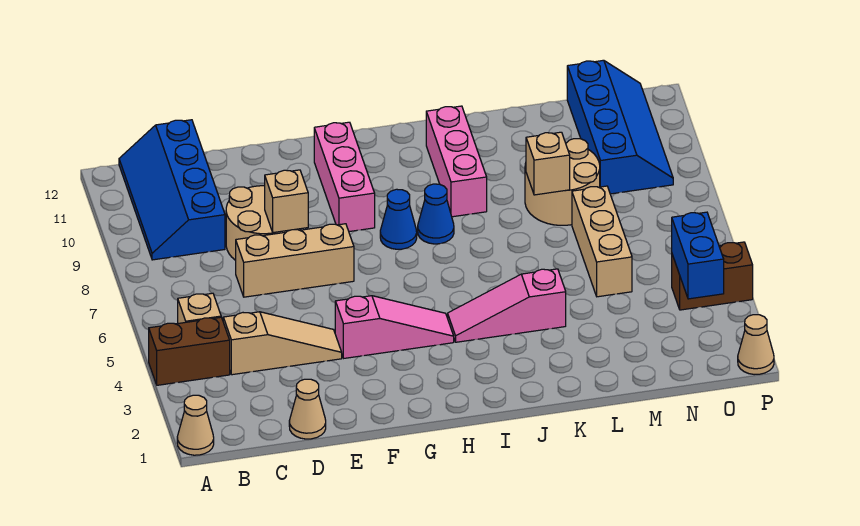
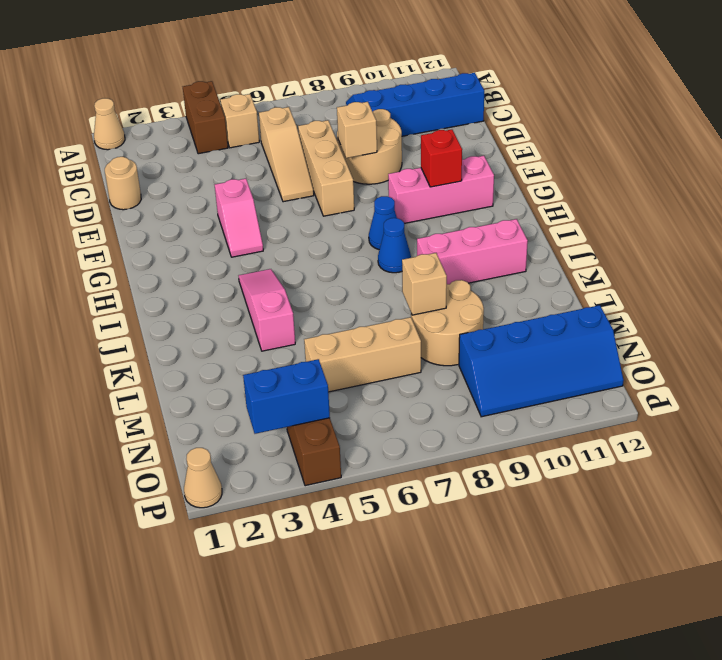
tan slope C4:E4 level 1 top C -> tan slope C6:E6 level 1 top C
tan cone D1 level 1 -> tan round brick D1 level 1
pink slope F4:H4 level 1 top F -> pink slope F4:G4 level 1 top F
none -> red brick G10 level 2

